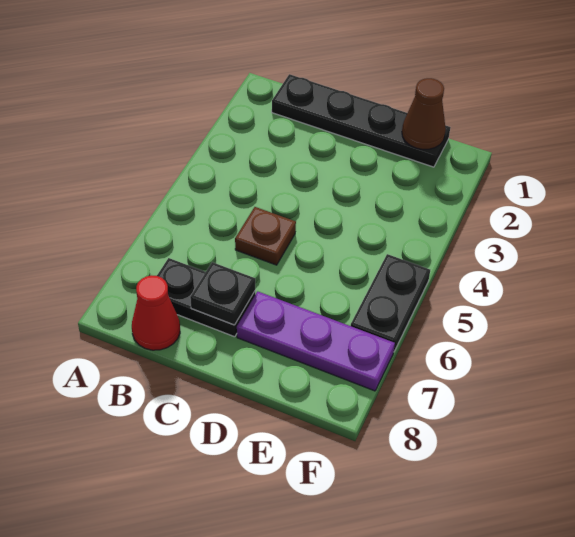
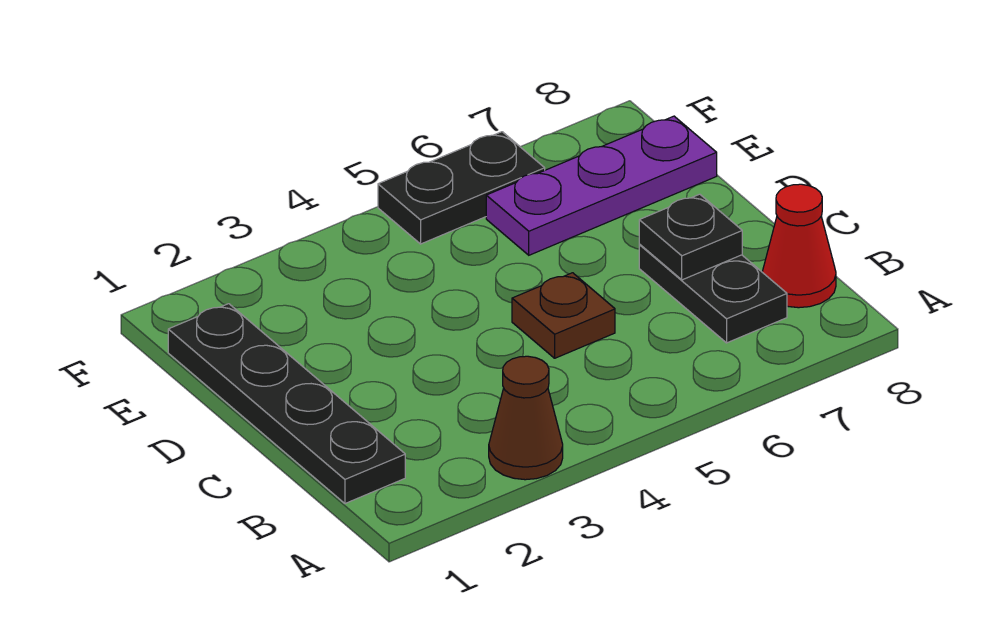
purple plate D7:F7 level 1 -> purple plate E6:E8 level 1
brown cone E1 level 2 -> brown cone A3 level 1

